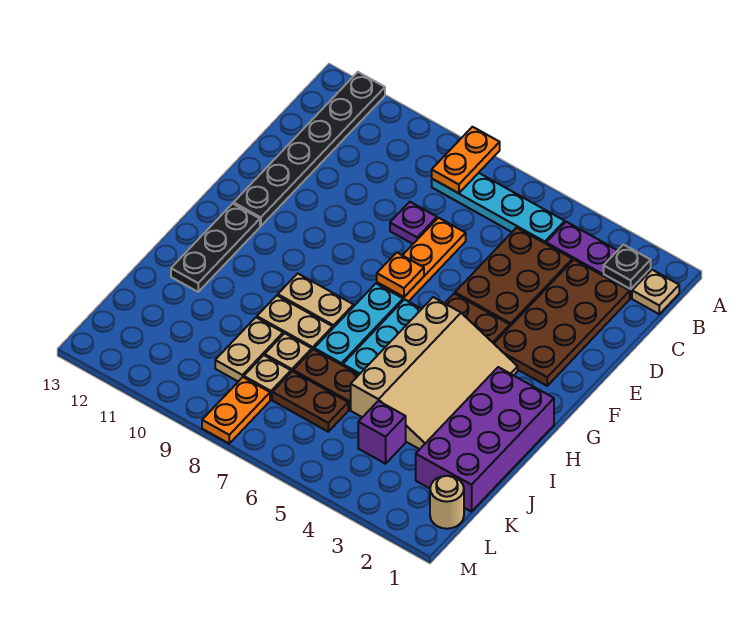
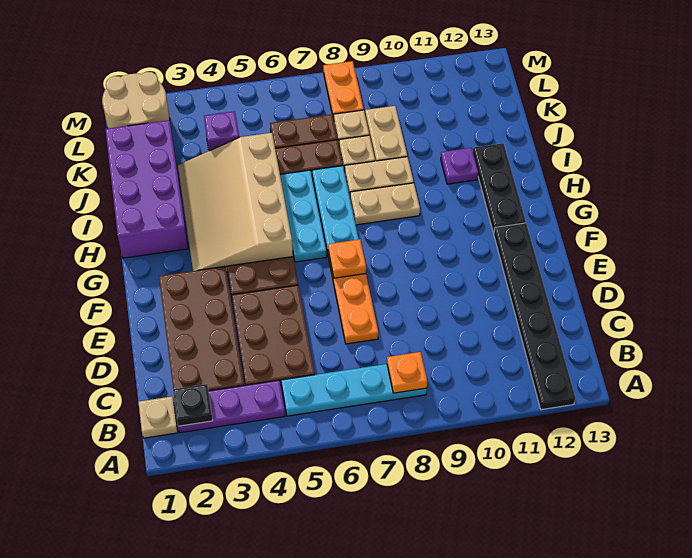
orange plate A8:B8 level 2 -> orange plate B8 level 2
purple plate D8 level 1 -> purple plate I11 level 1
tan round brick L1 level 1 -> tan round brick L1:M2 level 1

